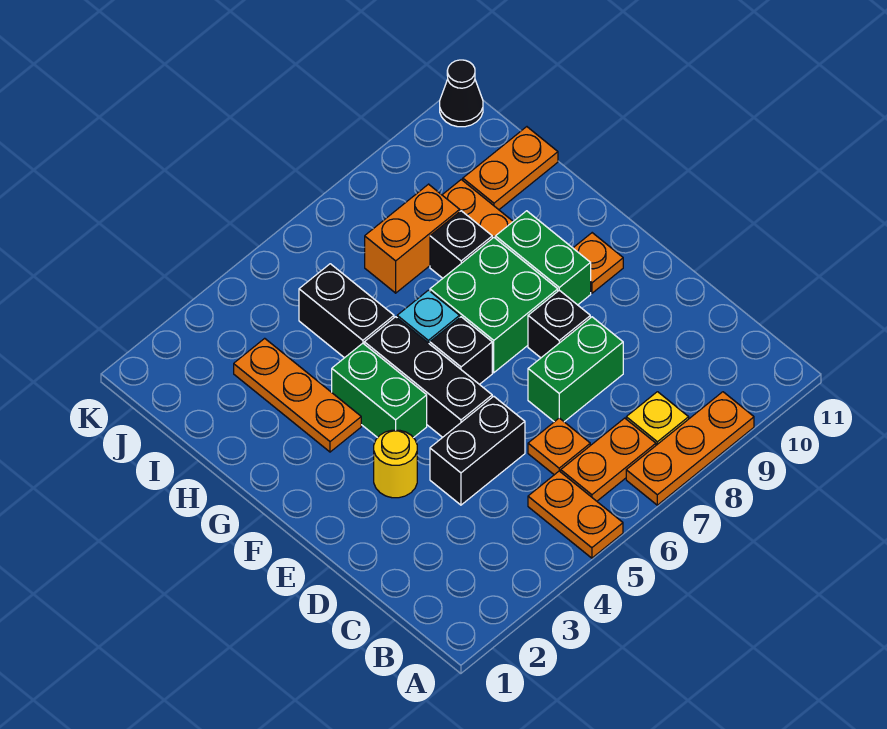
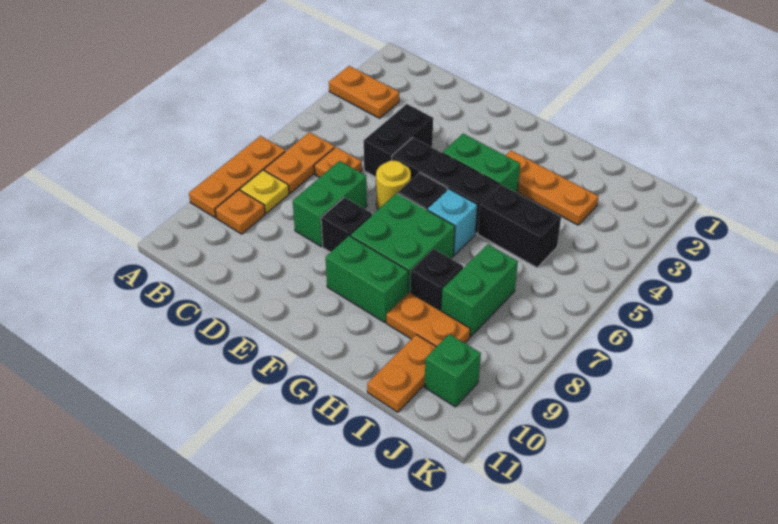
orange plate A5:B5 level 1 -> orange plate A3:B3 level 1
yellow round brick E3 level 1 -> yellow round brick E6 level 1
orange plate F10 level 1 -> orange plate B9 level 1
orange brick I7:I8 level 1 -> green brick I7:I8 level 1
none -> green brick J10 level 1
black cone K11 level 1 -> none

